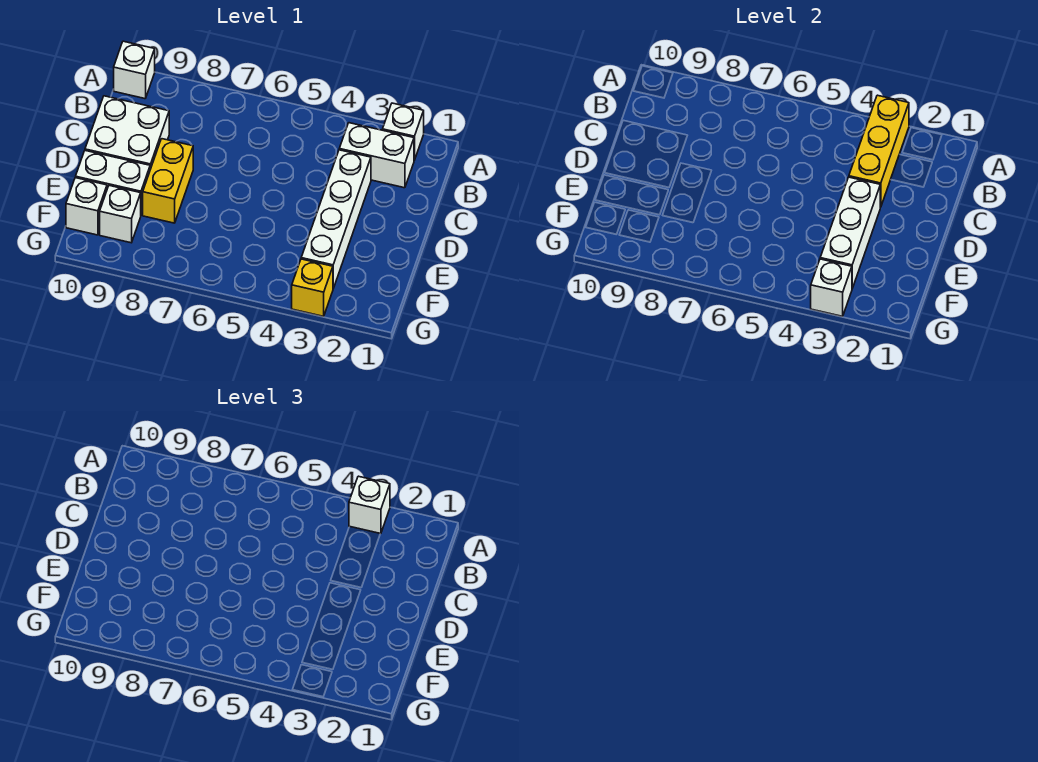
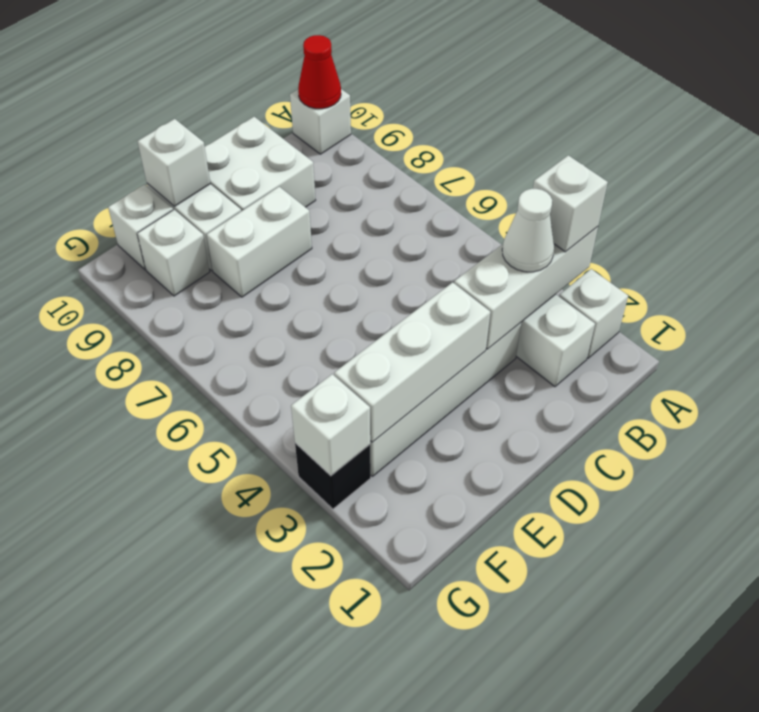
yellow brick A3:C3 level 2 -> white brick A3:C3 level 2
none -> red cone A10 level 2
none -> white cone B3 level 3
yellow brick D8:E8 level 1 -> white brick D8:E8 level 1
none -> white brick E10 level 2
yellow brick G3 level 1 -> black brick G3 level 1

